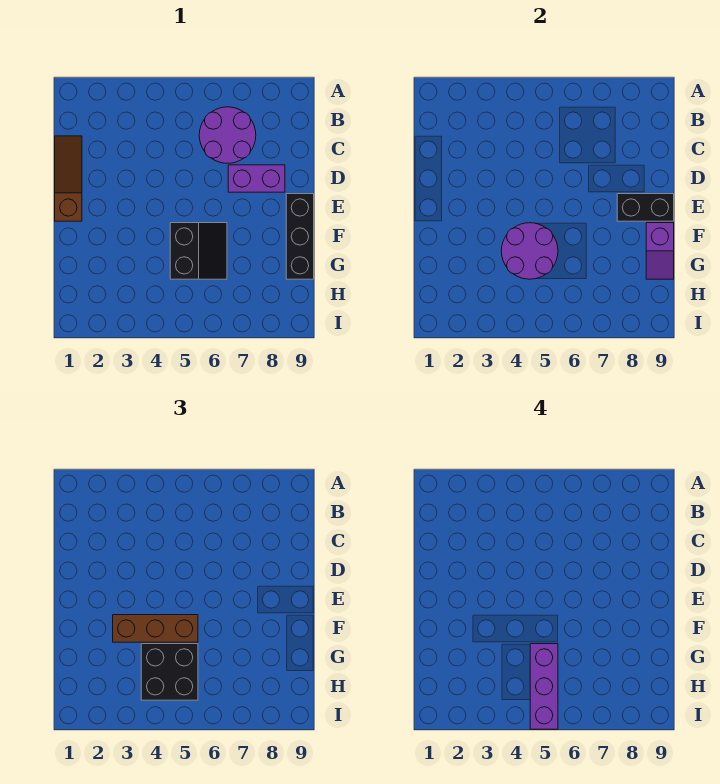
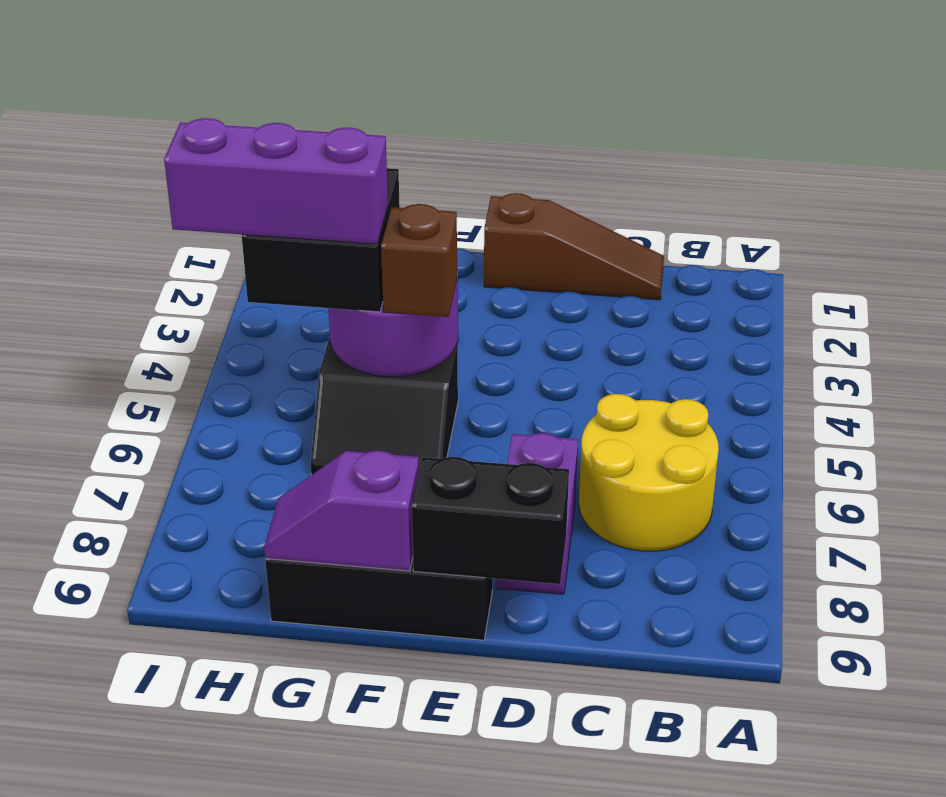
purple round brick B6:C7 level 1 -> yellow round brick B6:C7 level 1
black brick E8:E9 level 2 -> black brick D9:E9 level 2
brown brick F3:F5 level 3 -> brown brick F5 level 3

